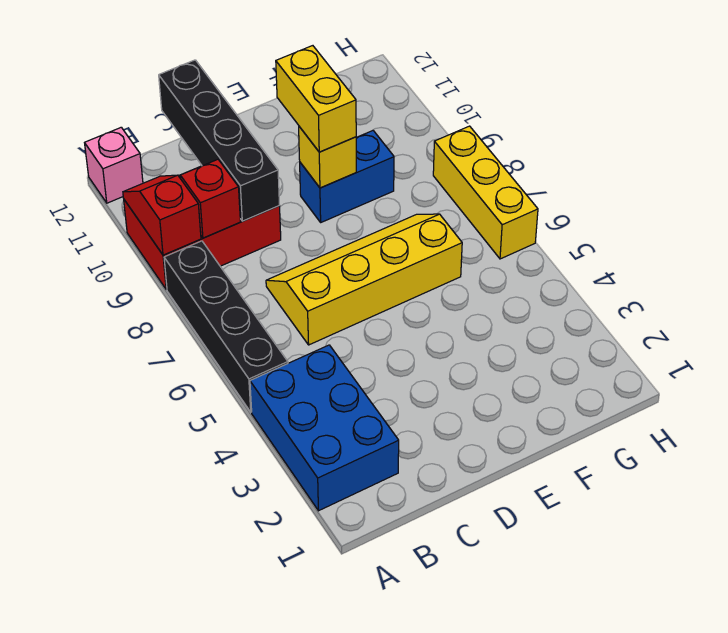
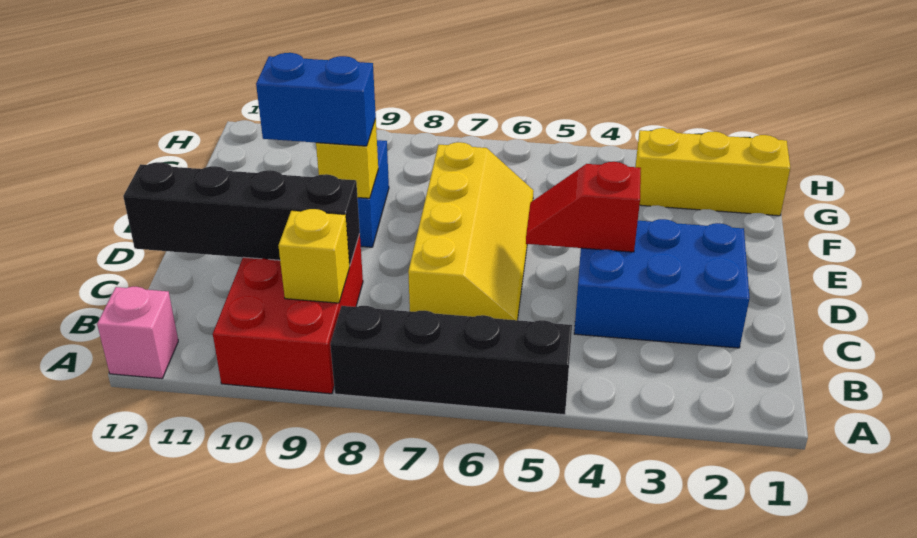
blue brick A2:B4 level 1 -> blue brick C2:D4 level 1
red slope A9:A10 level 2 top 9 -> red slope D4:D5 level 2 top 4
red brick B9 level 2 -> yellow brick B9 level 2
yellow slope C6:F7 level 1 top 6 -> yellow slope C6:F7 level 1 top 7
yellow brick E9:E10 level 3 -> blue brick E9:E10 level 3
yellow brick H6:H8 level 1 -> yellow brick G1:G3 level 1

